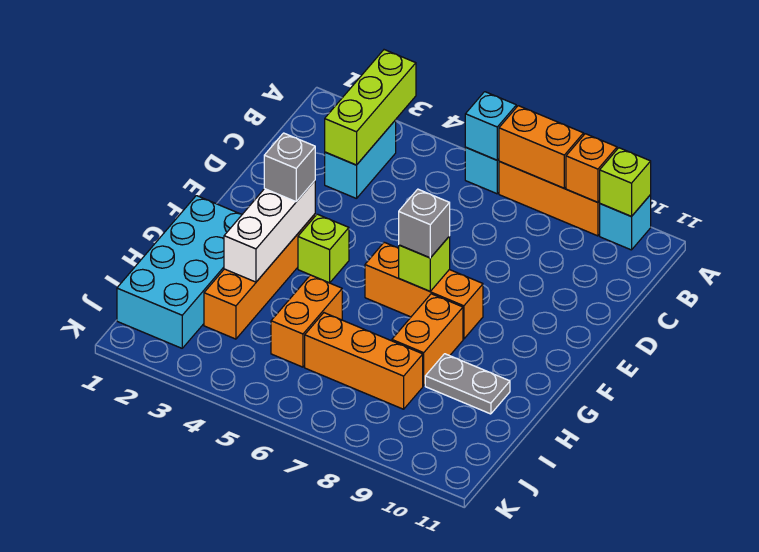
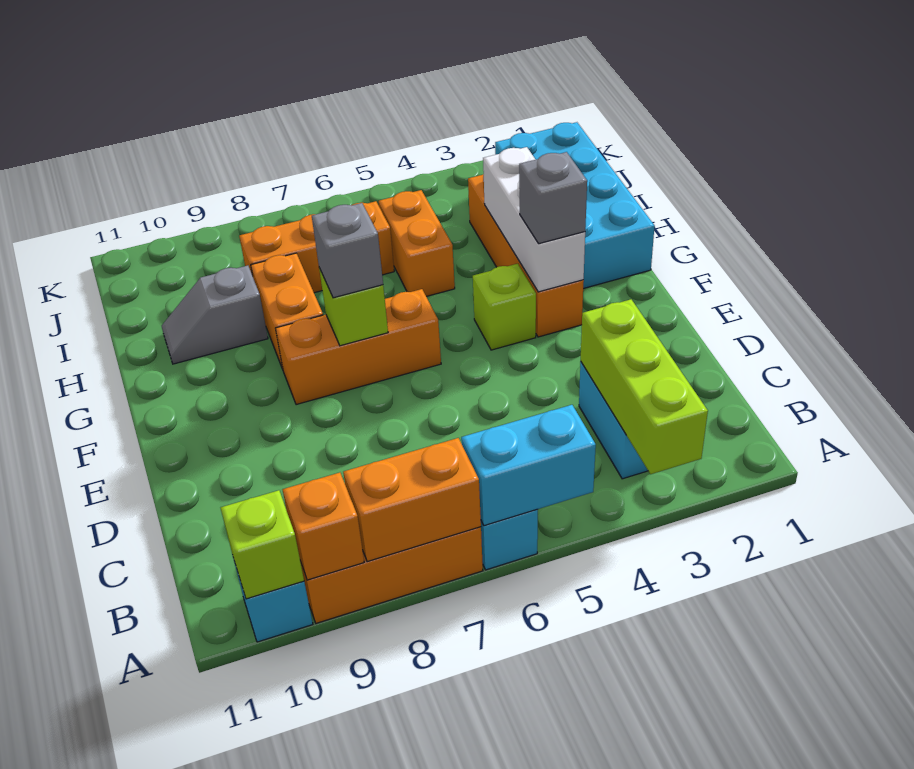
cyan brick A6 level 2 -> cyan brick A5:A6 level 2
grey plate H9:H10 level 1 -> grey slope H9:H10 level 1 top 9

